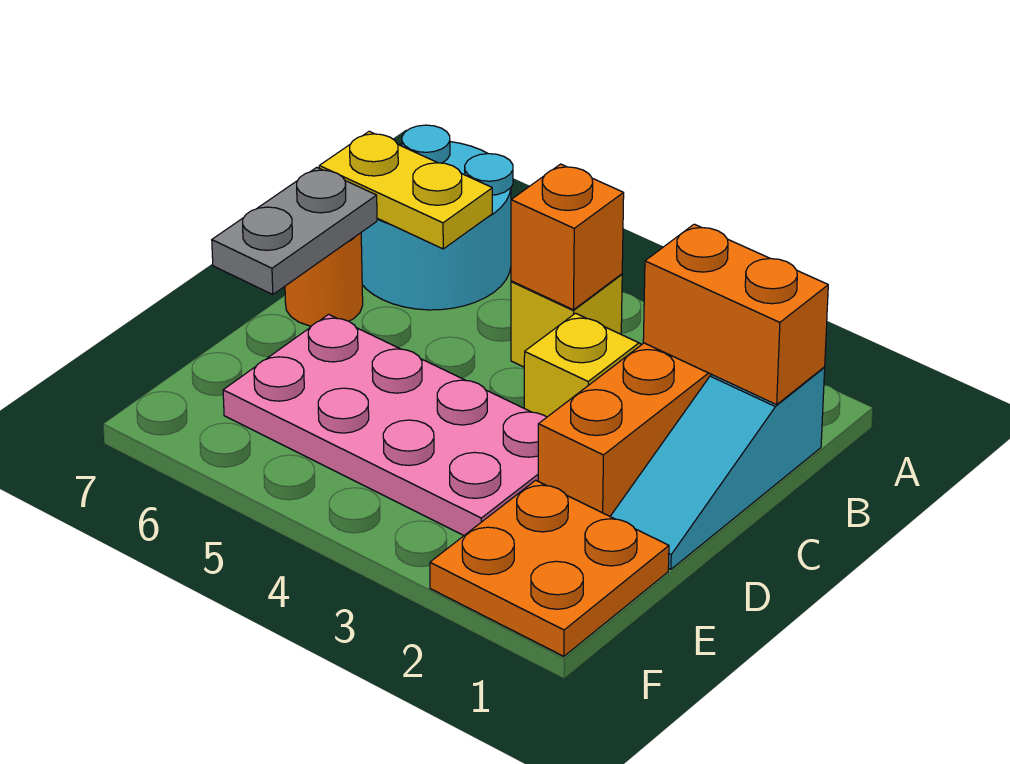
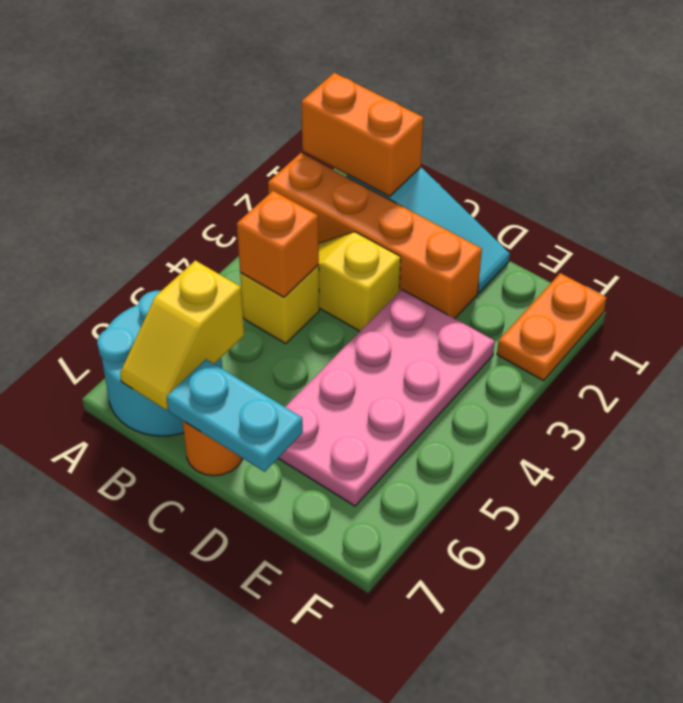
orange brick B1:B2 level 2 -> orange brick A1:B1 level 2
yellow plate B6:B7 level 2 -> yellow slope B6:B7 level 2 top 6
grey plate C7:D7 level 2 -> cyan plate C7:D7 level 2
orange plate E1:F2 level 1 -> orange plate F1:F2 level 1

